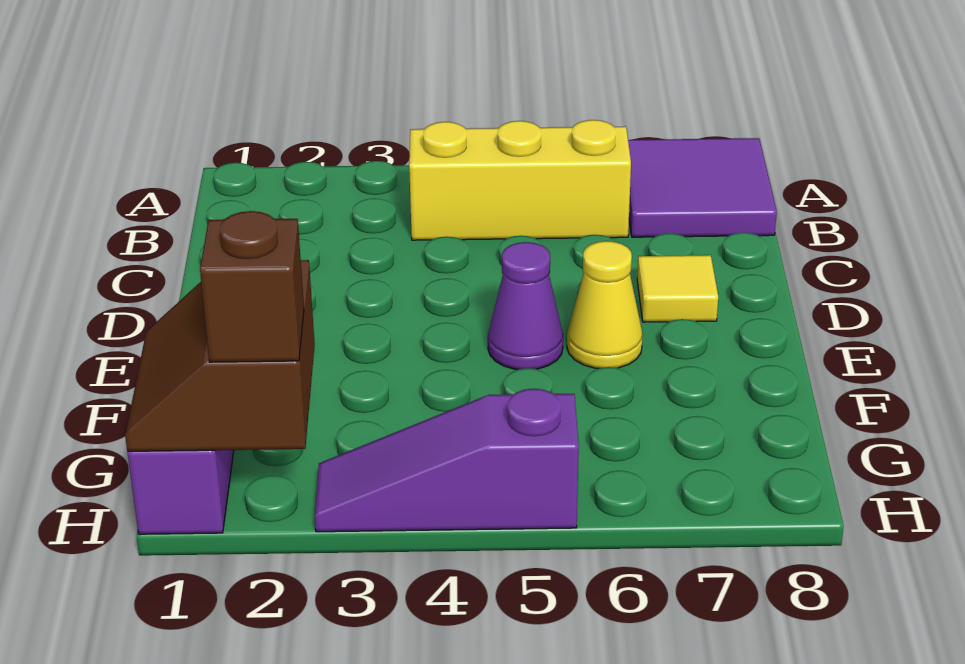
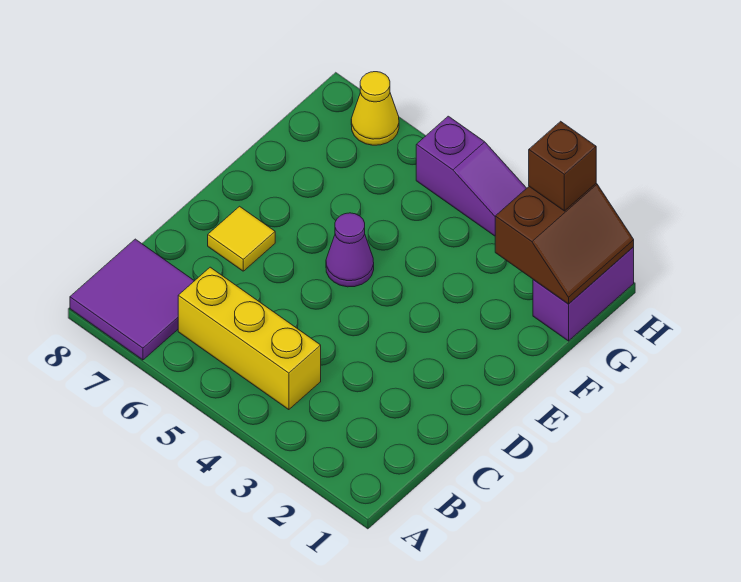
yellow cone E6 level 1 -> yellow cone H7 level 1

